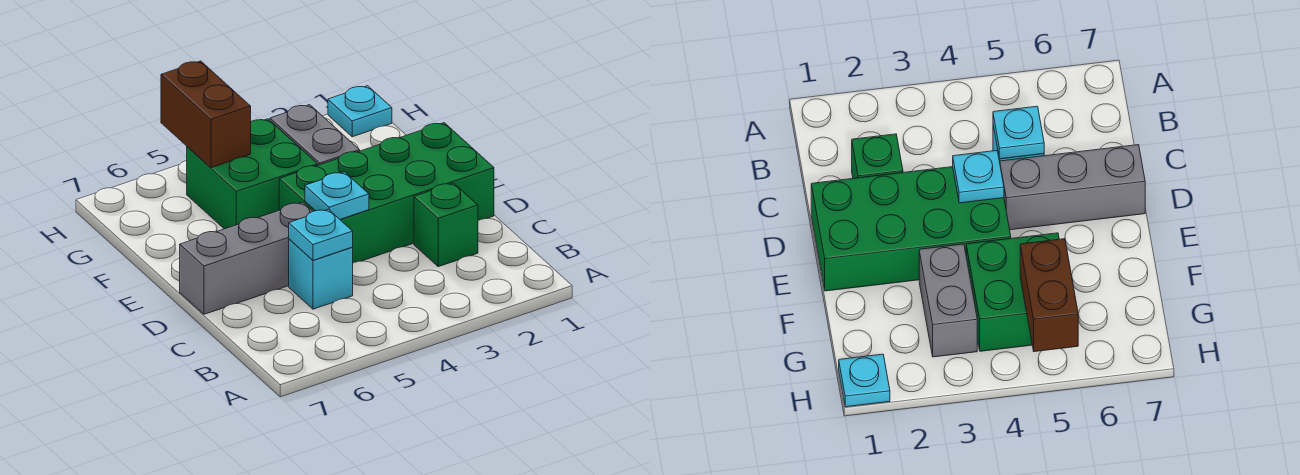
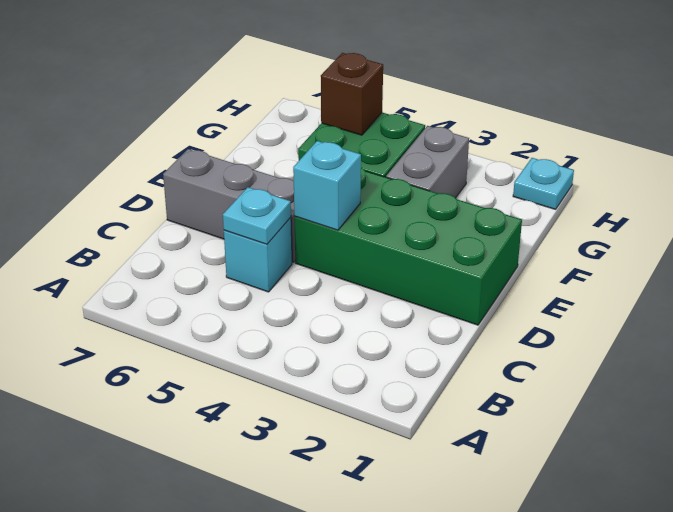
green brick C2 level 1 -> none
cyan plate D4 level 2 -> cyan brick D4 level 2
brown brick G5:H5 level 2 -> brown brick G5 level 2

